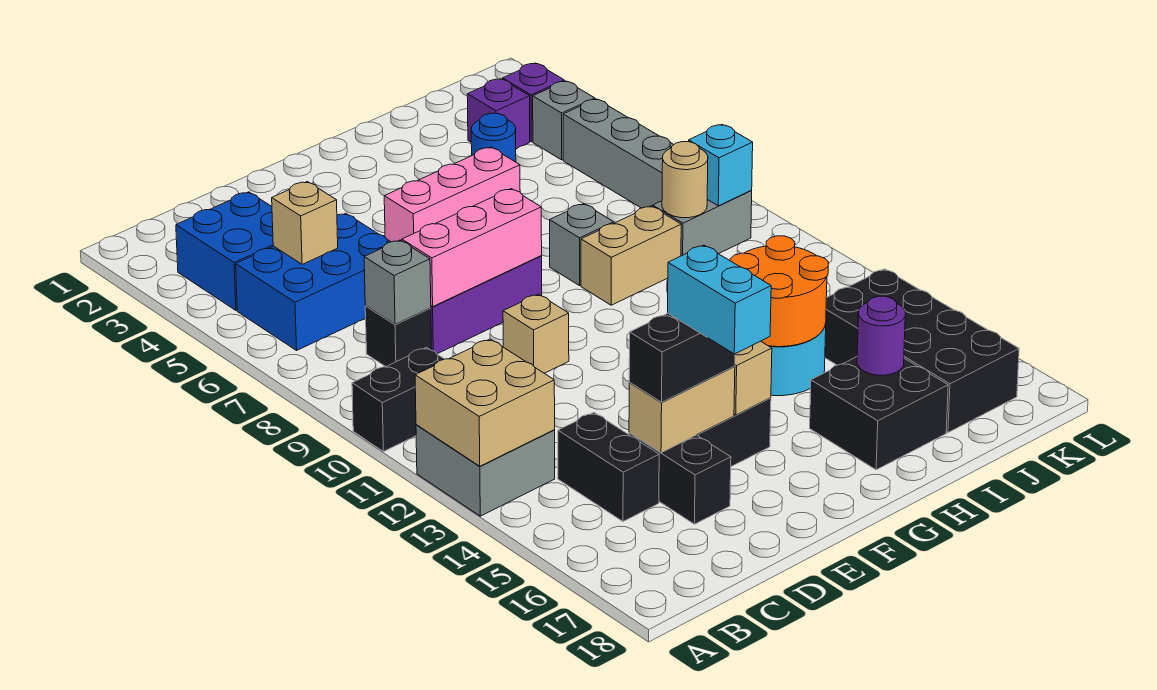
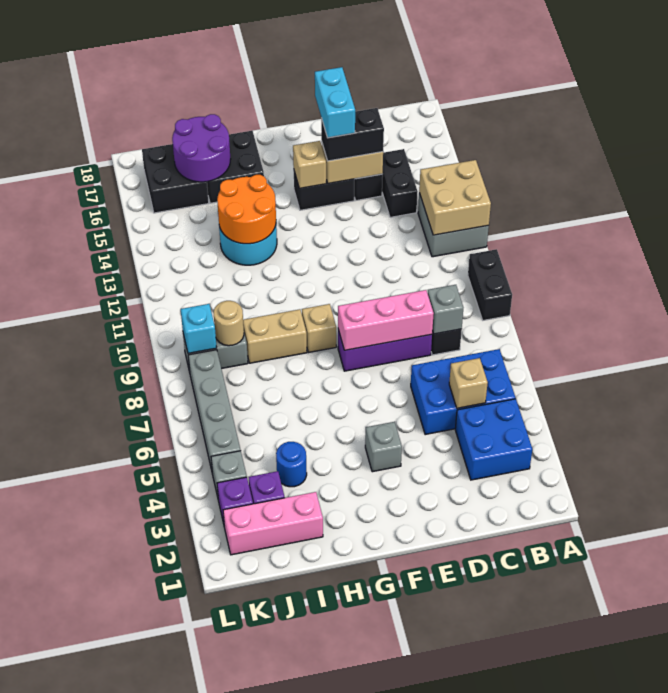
black brick A10:B10 level 1 -> black brick A9:A10 level 1
tan brick E10 level 1 -> tan brick G9 level 1
pink brick F5:H5 level 1 -> pink brick I2:K2 level 1
grey brick H8 level 1 -> grey brick F4 level 1
purple round brick I16 level 2 -> purple round brick I16:J17 level 2
black brick J14:K17 level 1 -> black brick J16:K17 level 1

